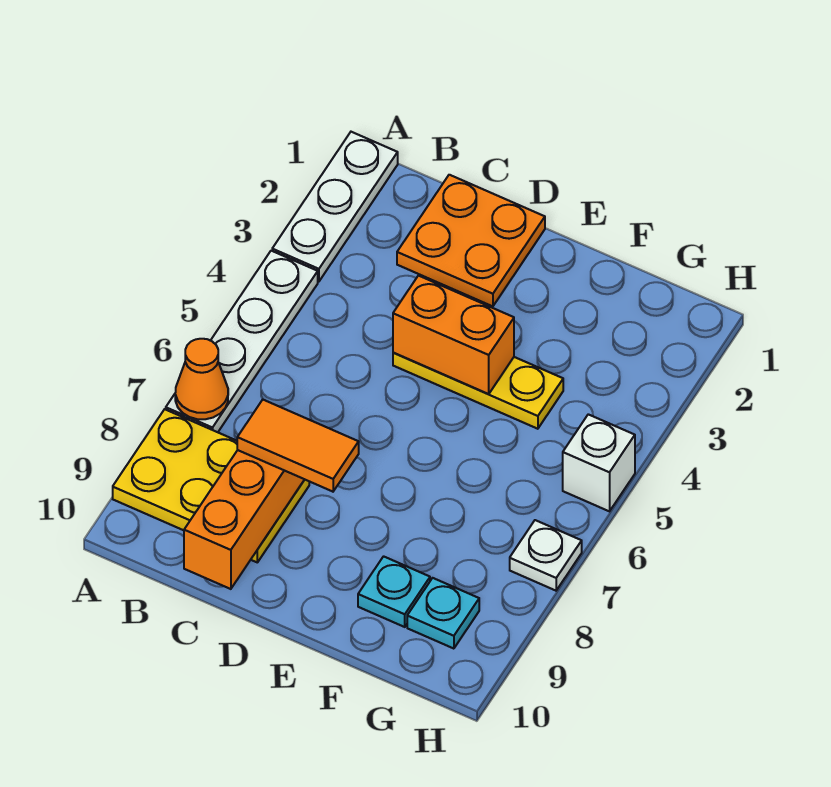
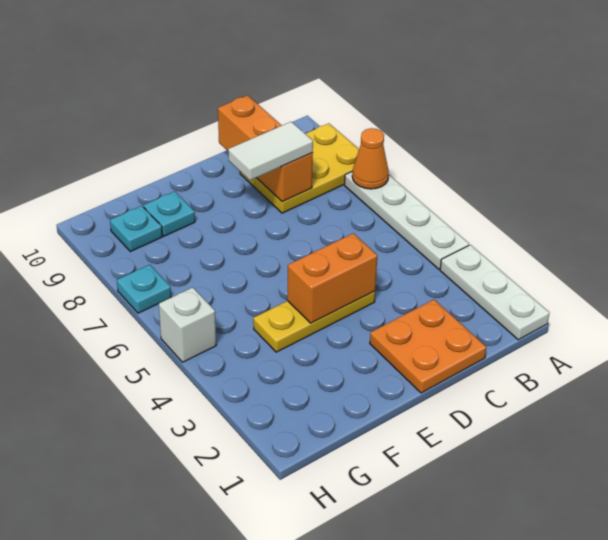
orange tile C8:D8 level 3 -> white tile C8:D8 level 3
white plate H7 level 1 -> cyan plate H7 level 1

